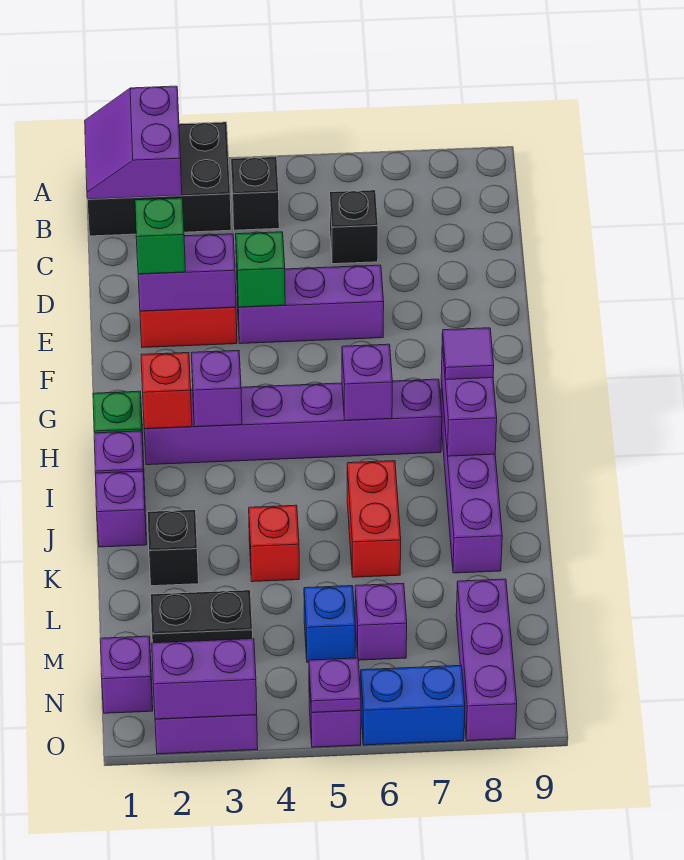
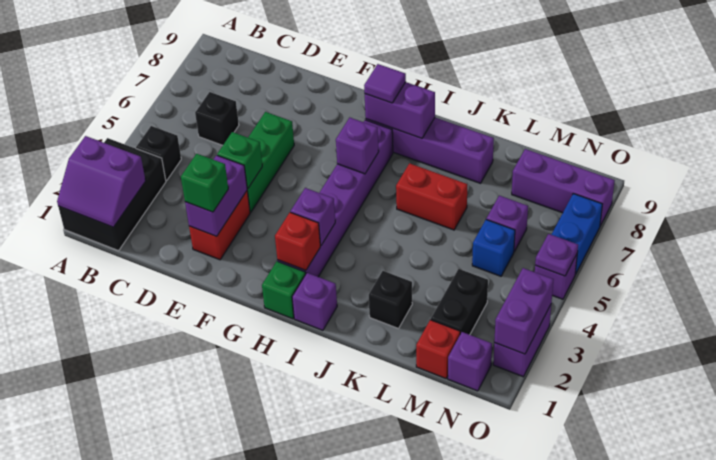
purple brick E4:E6 level 1 -> green brick E4:E6 level 1
purple brick J1 level 1 -> none
red brick K4 level 1 -> red brick M1 level 1

